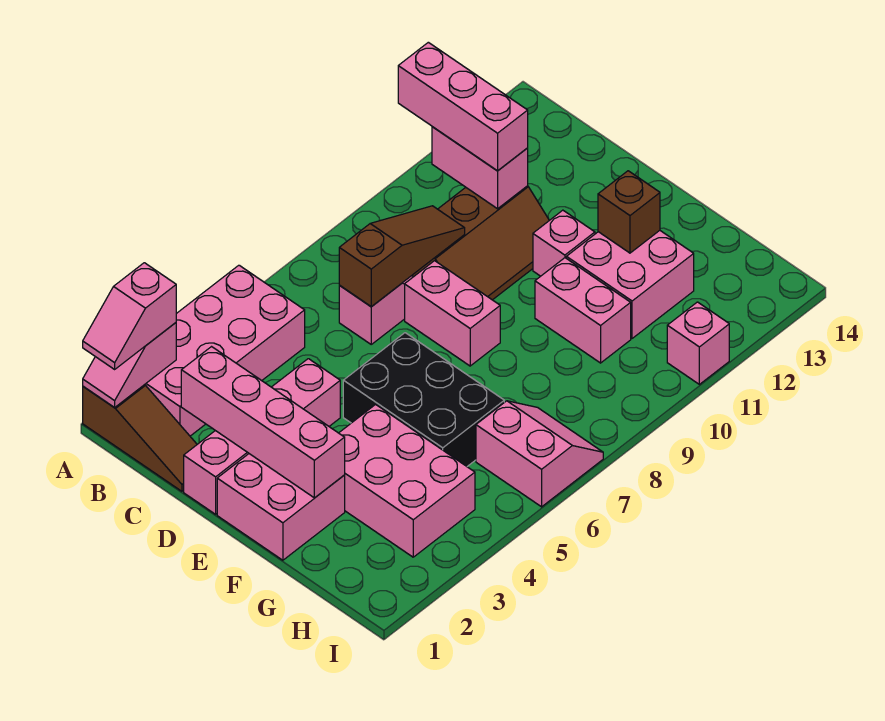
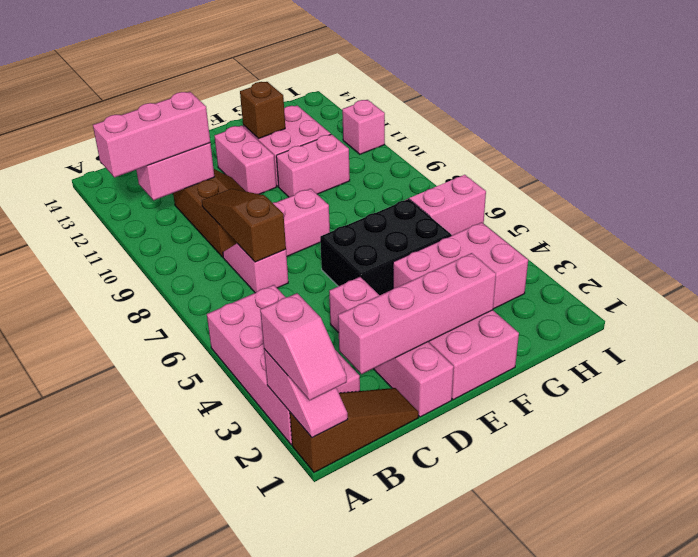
pink brick E11 level 1 -> pink brick E11:E12 level 1

